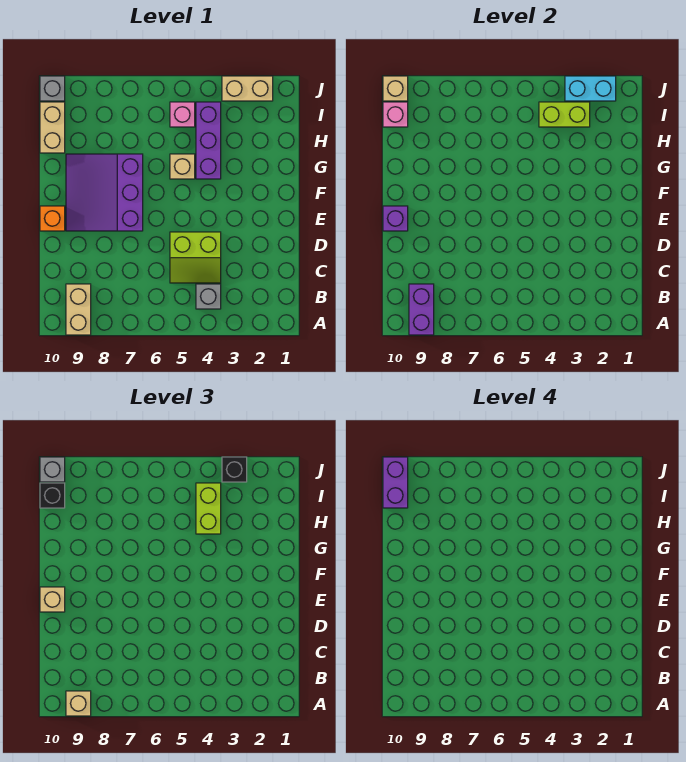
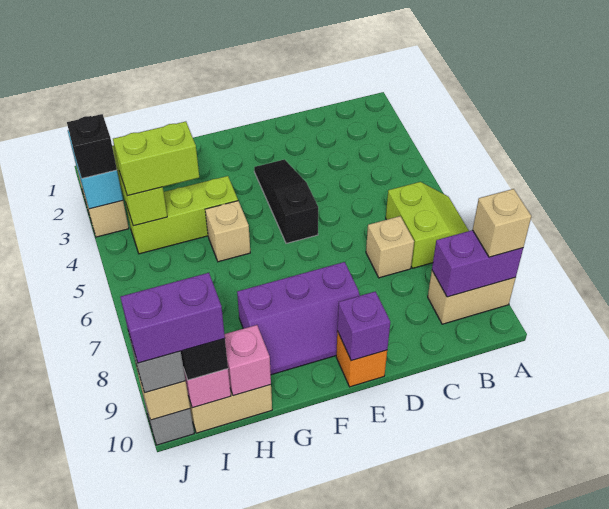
grey brick B4 level 1 -> none
lime slope C4:D5 level 1 top D -> lime slope A6:B7 level 1 top B
none -> black slope E3:E5 level 1 top 5
purple slope E7:G9 level 1 top 7 -> purple slope E8:G9 level 1 top 8
tan brick E10 level 3 -> tan brick C7 level 1
purple brick G4:I4 level 1 -> lime brick G4:I4 level 1
pink brick I5 level 1 -> pink brick H10 level 2

